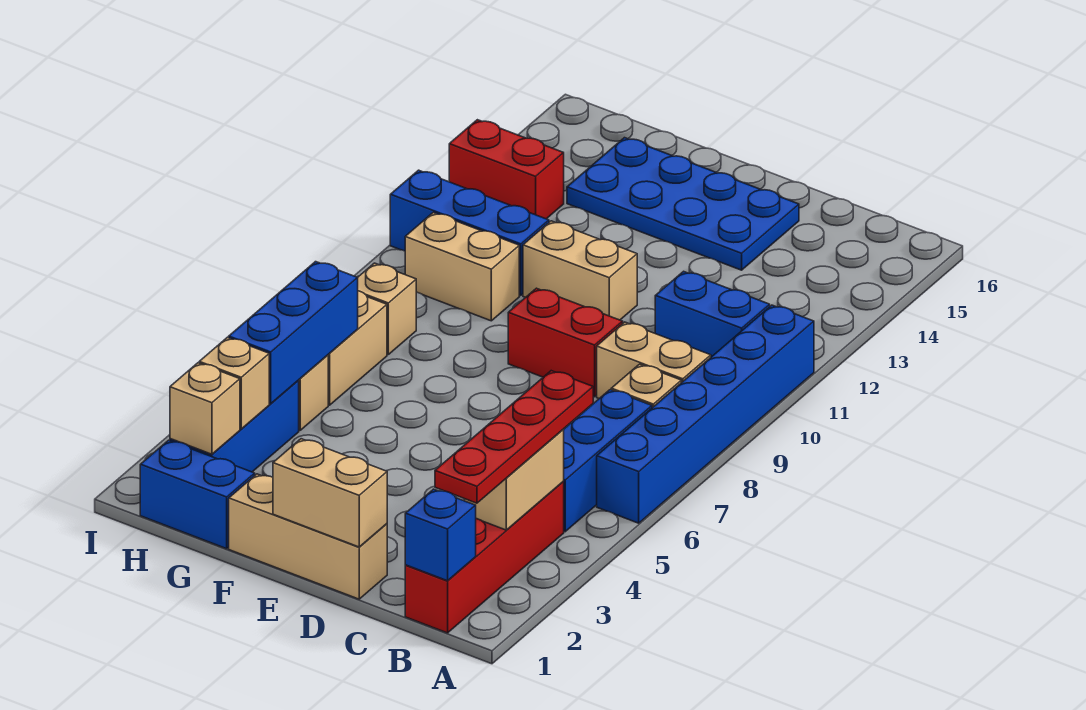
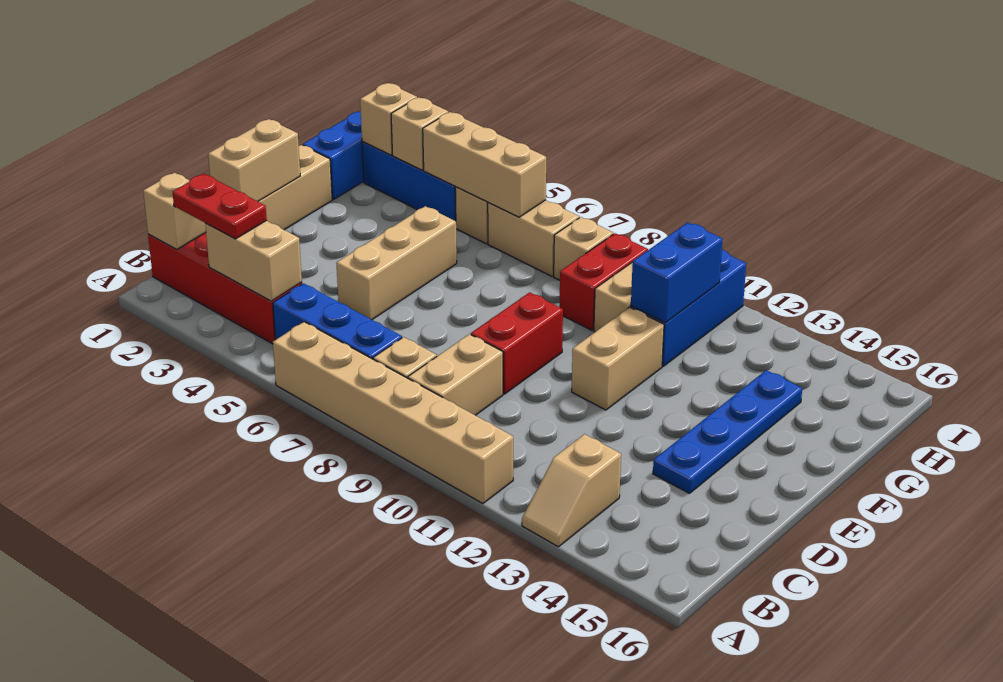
blue brick A6:A11 level 1 -> tan brick A6:A11 level 1
none -> tan slope A13:B13 level 1 top B
blue brick B1 level 2 -> tan brick B1 level 2
red plate B2:B5 level 3 -> red plate B2:B3 level 3
blue brick B11:C11 level 1 -> blue brick G11:H11 level 2
none -> tan brick D5:F5 level 1
blue plate D14:G15 level 1 -> blue plate D14:G14 level 1
blue brick H4:H6 level 2 -> tan brick H4:H6 level 2
red brick H13:I13 level 1 -> red brick G9:H9 level 1

